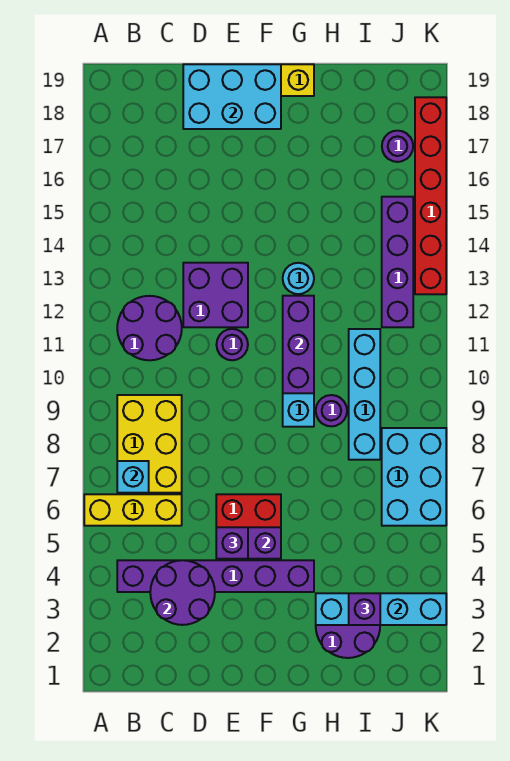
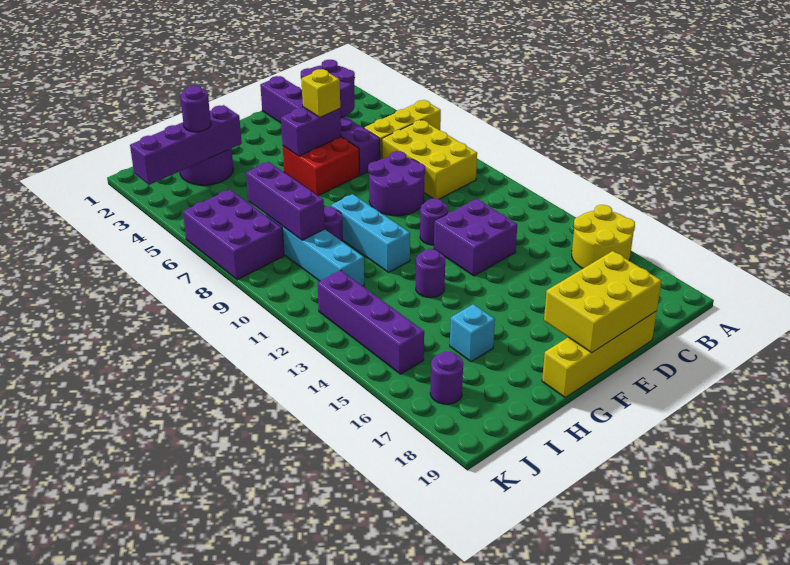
none -> yellow round brick A15:B16 level 1
purple brick B4:G4 level 1 -> purple brick D1:D6 level 1
cyan brick B7 level 2 -> cyan brick H16 level 1
purple round brick B11:C12 level 1 -> purple round brick D8:E9 level 1
cyan brick D18:F19 level 2 -> yellow brick D18:F19 level 2
purple brick E5 level 3 -> yellow brick E5 level 3
purple brick G10:G12 level 2 -> purple brick I7:I9 level 2
cyan round brick G13 level 1 -> purple round brick G13 level 1
cyan brick H3:K3 level 2 -> purple brick H3:K3 level 2
purple brick I3 level 3 -> purple round brick I3 level 3
cyan brick J6:K8 level 1 -> purple brick J6:K8 level 1
red brick K13:K18 level 1 -> none

